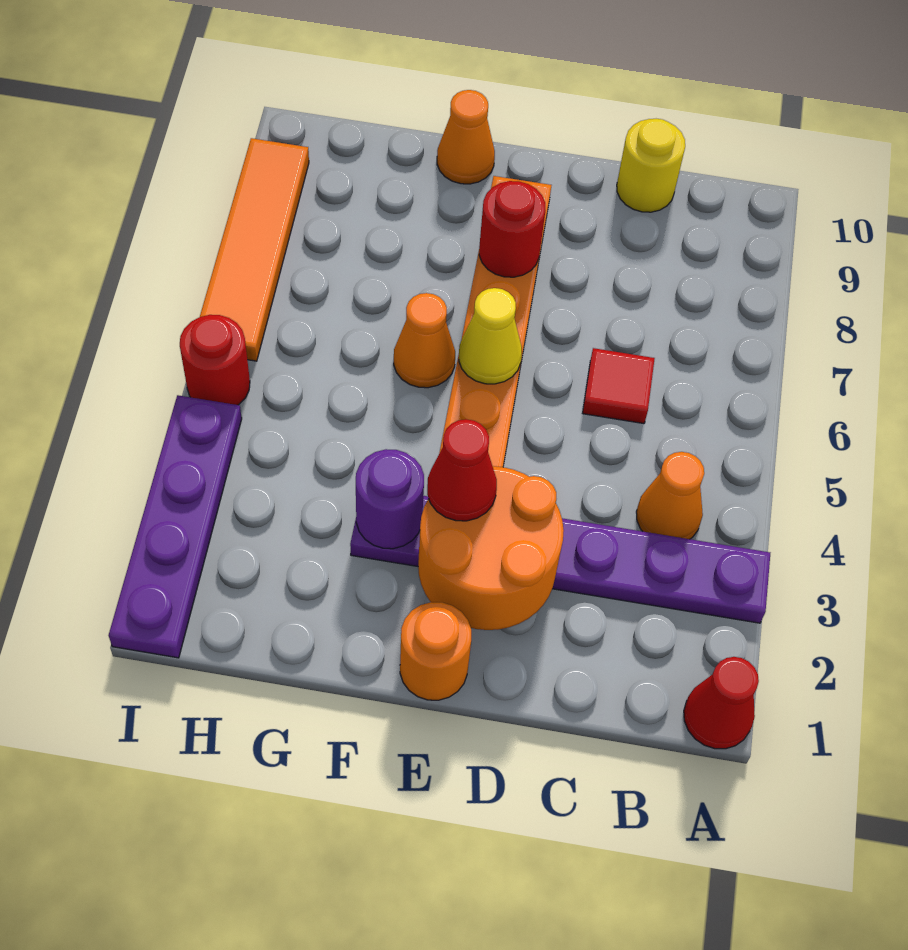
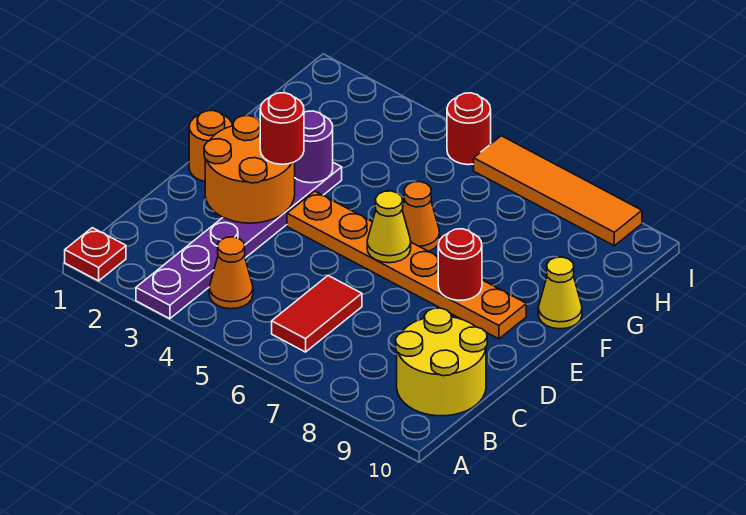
red cone A1 level 1 -> red plate A1 level 1
red tile C6 level 1 -> red tile B6:C6 level 1
yellow round brick C10 level 1 -> yellow round brick B9:C10 level 1
red cone E3 level 3 -> red round brick E3 level 3
orange cone F10 level 1 -> yellow cone F10 level 1
purple plate I1:I4 level 1 -> none

